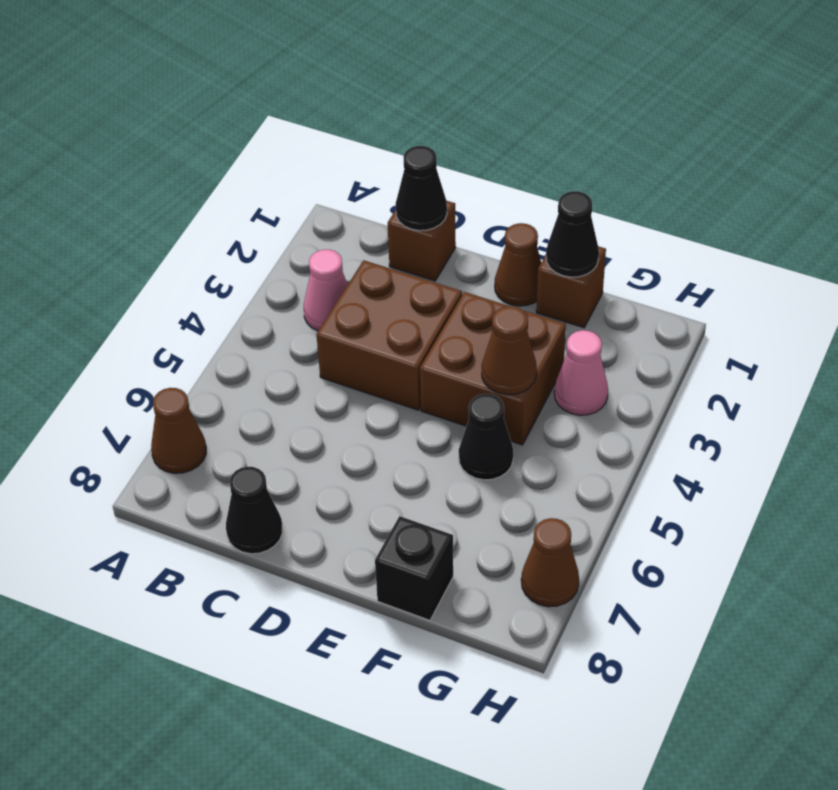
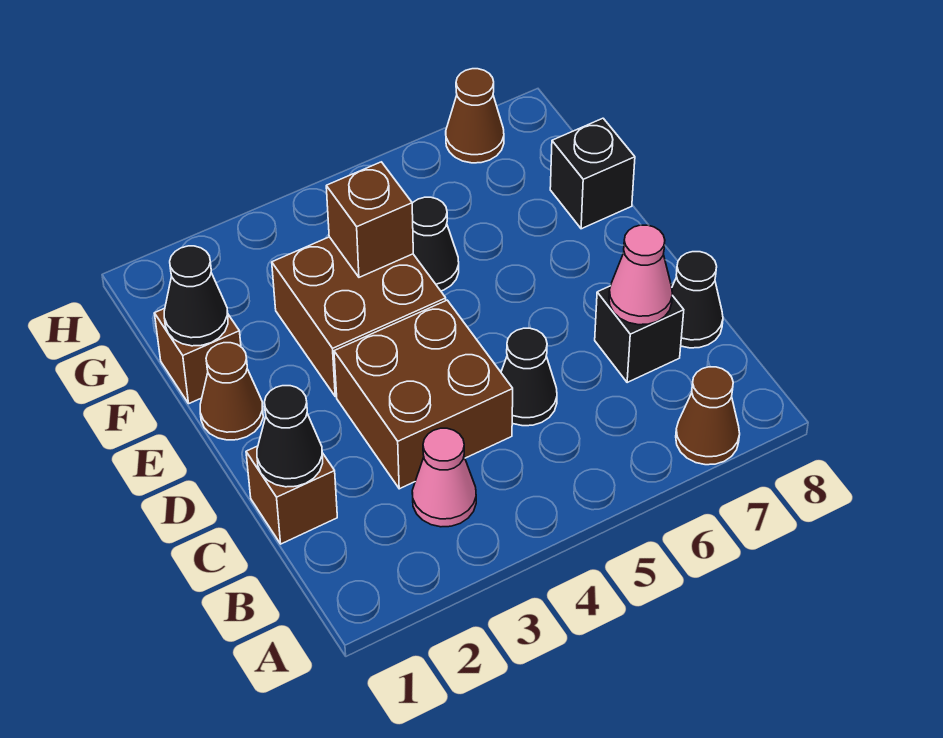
none -> black cone C5 level 1
none -> black brick C7 level 1
brown cone F4 level 2 -> brown brick F4 level 2
pink cone G3 level 1 -> pink cone C7 level 2

